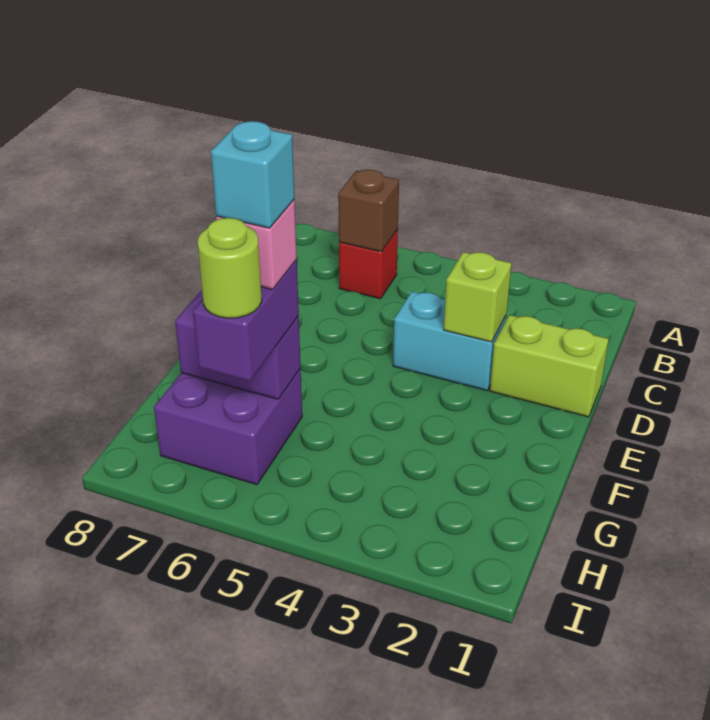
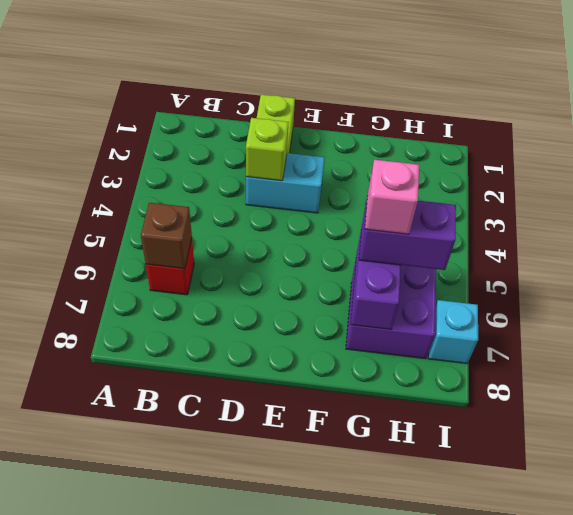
cyan brick D3:D4 level 1 -> cyan brick D3:E3 level 1
cyan brick G6 level 5 -> cyan brick I7 level 1
lime round brick H6 level 4 -> none

